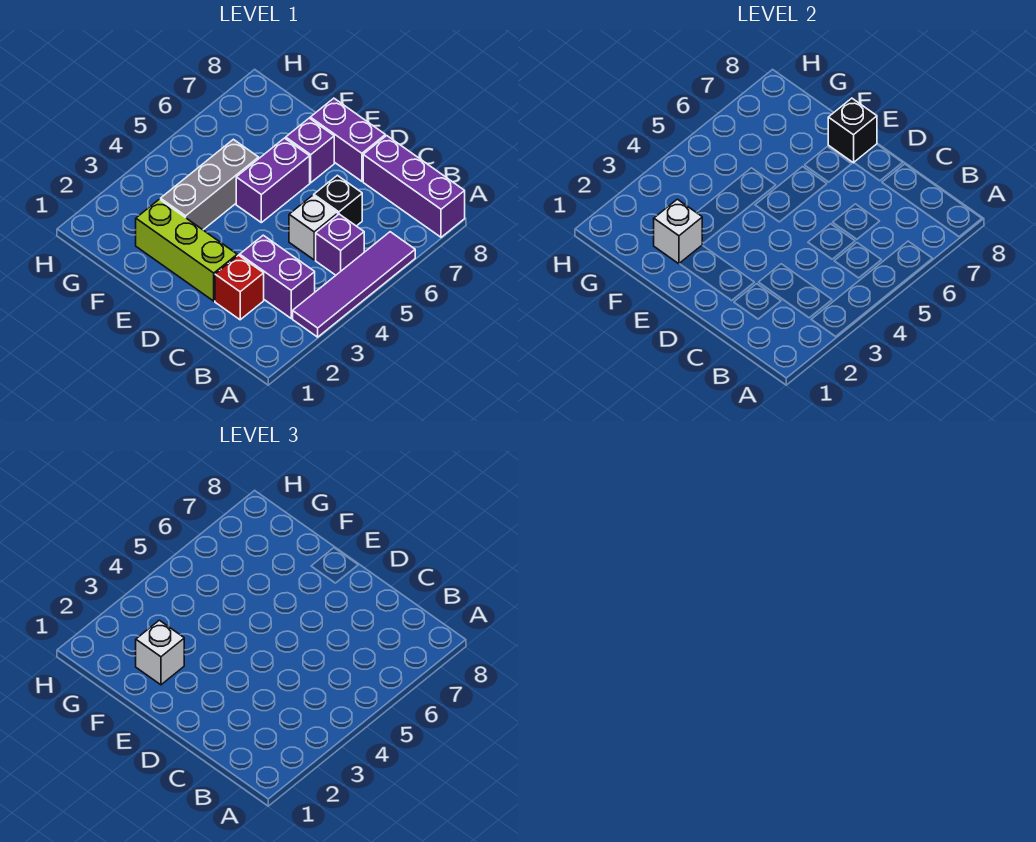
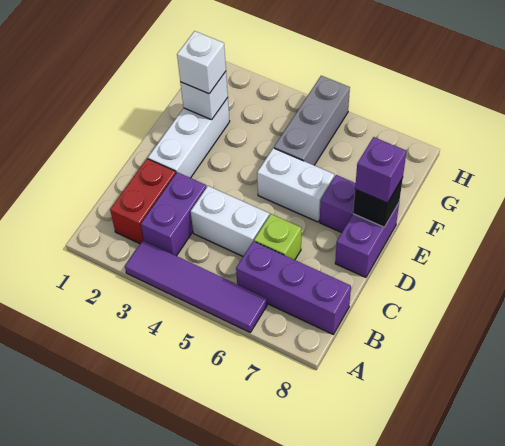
purple brick A8:C8 level 1 -> purple brick B6:B8 level 1
purple brick B5 level 1 -> purple brick E8 level 3
red brick C2 level 1 -> red brick B2:C2 level 1
white brick C5 level 1 -> white brick C4:C5 level 1
black brick C6 level 1 -> lime brick C6 level 1
lime brick D2:F2 level 1 -> white brick D2:F2 level 1
purple brick E5:E6 level 1 -> white brick E5:E6 level 1
grey brick F3:F5 level 1 -> grey brick F5:H5 level 1

